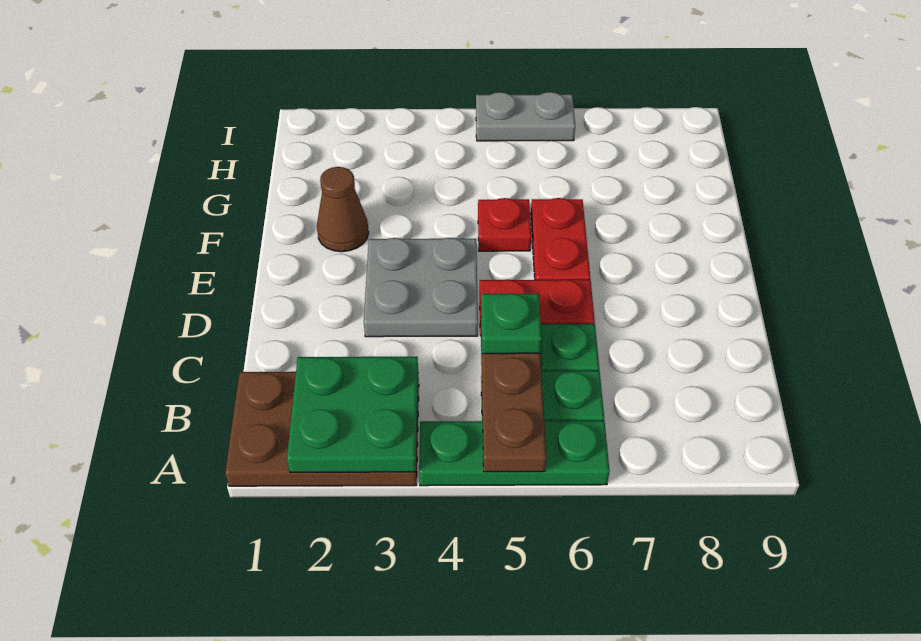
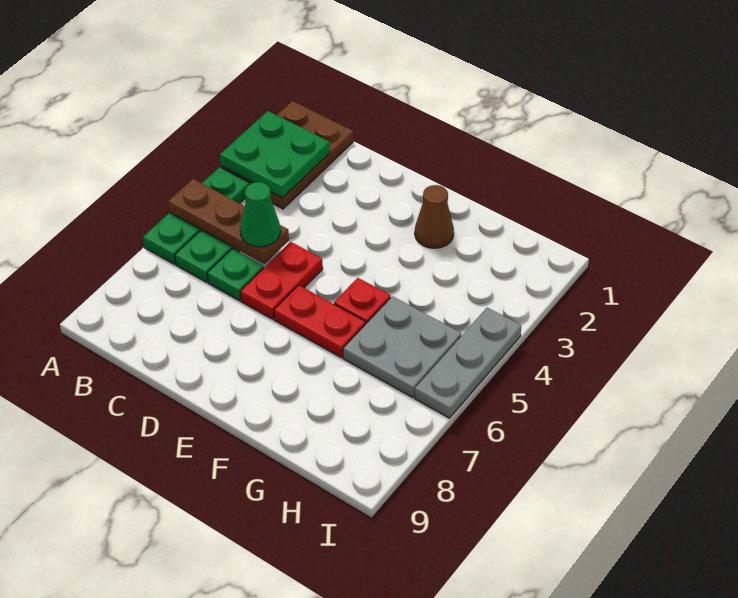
green plate C5 level 3 -> green cone C5 level 3
grey plate D3:E4 level 1 -> grey plate G5:H6 level 1
grey plate I5:I6 level 1 -> grey plate I4:I6 level 1

